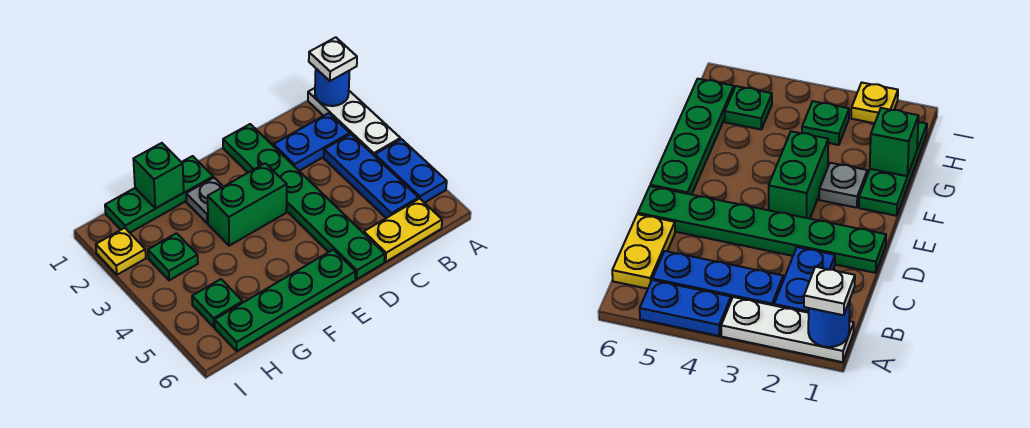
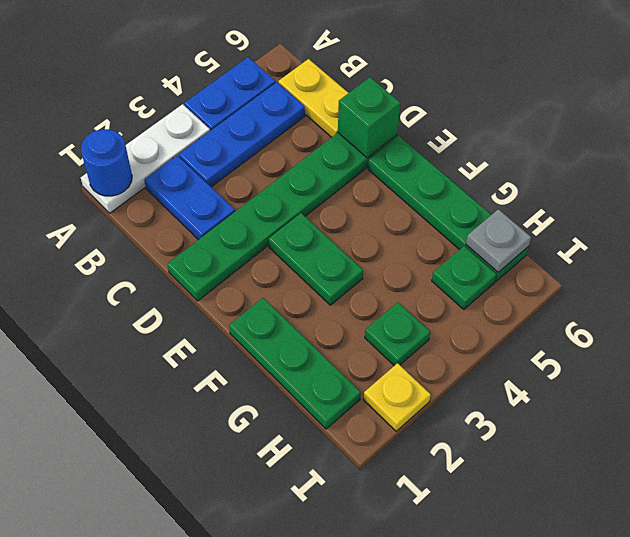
white plate A1 level 3 -> none
green brick E3:F3 level 1 -> green plate E3:F3 level 1
grey plate F2 level 1 -> grey plate H6 level 2
green brick G1 level 2 -> green brick D6 level 2

